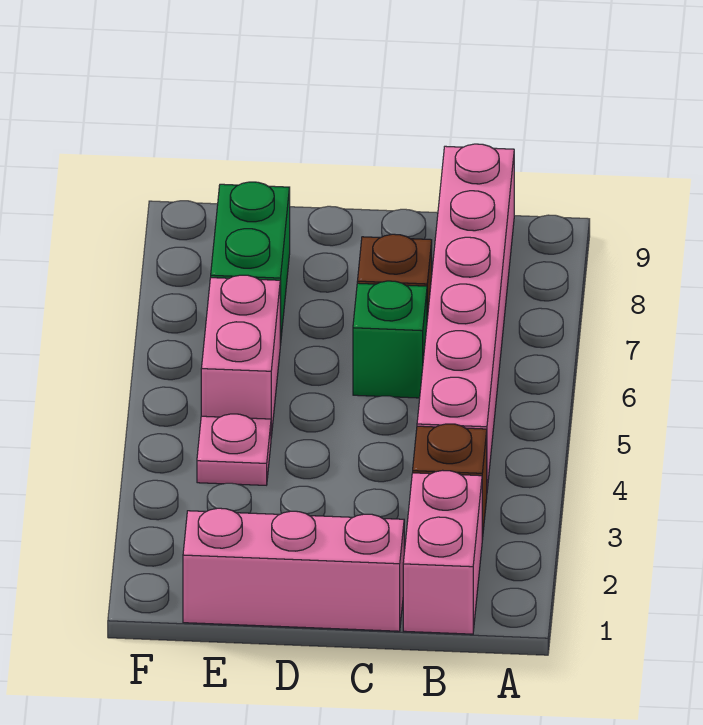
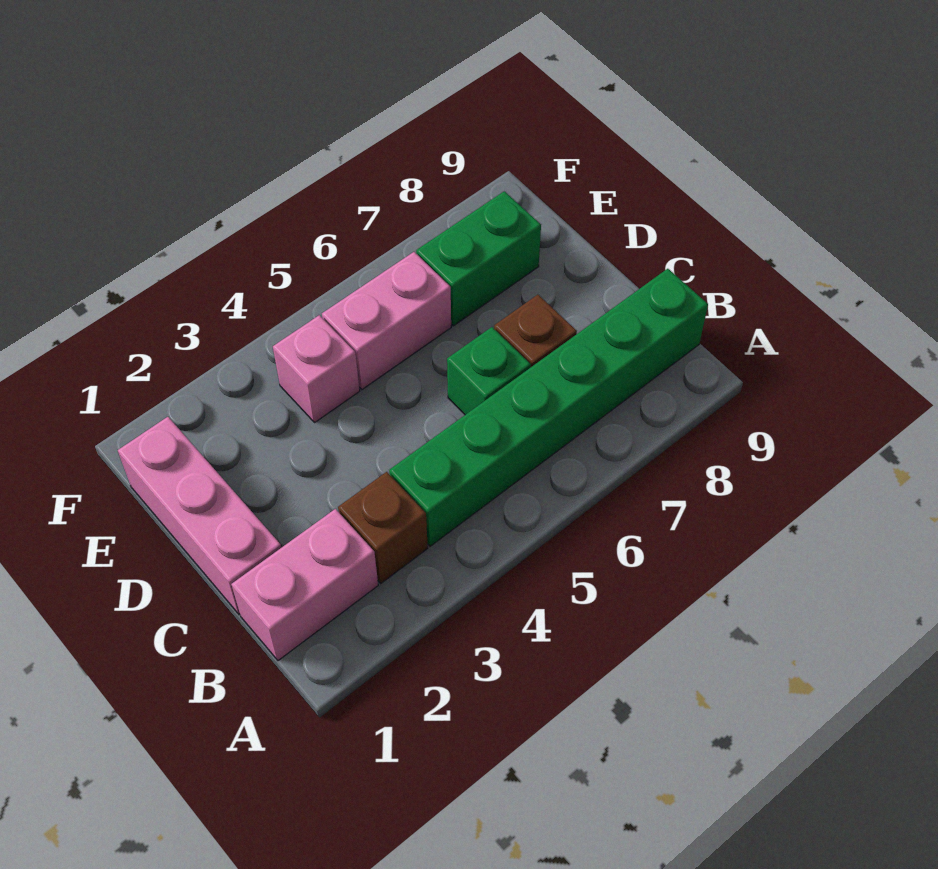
pink brick B4:B9 level 1 -> green brick B4:B9 level 1
pink plate E4 level 1 -> pink brick E4 level 1

